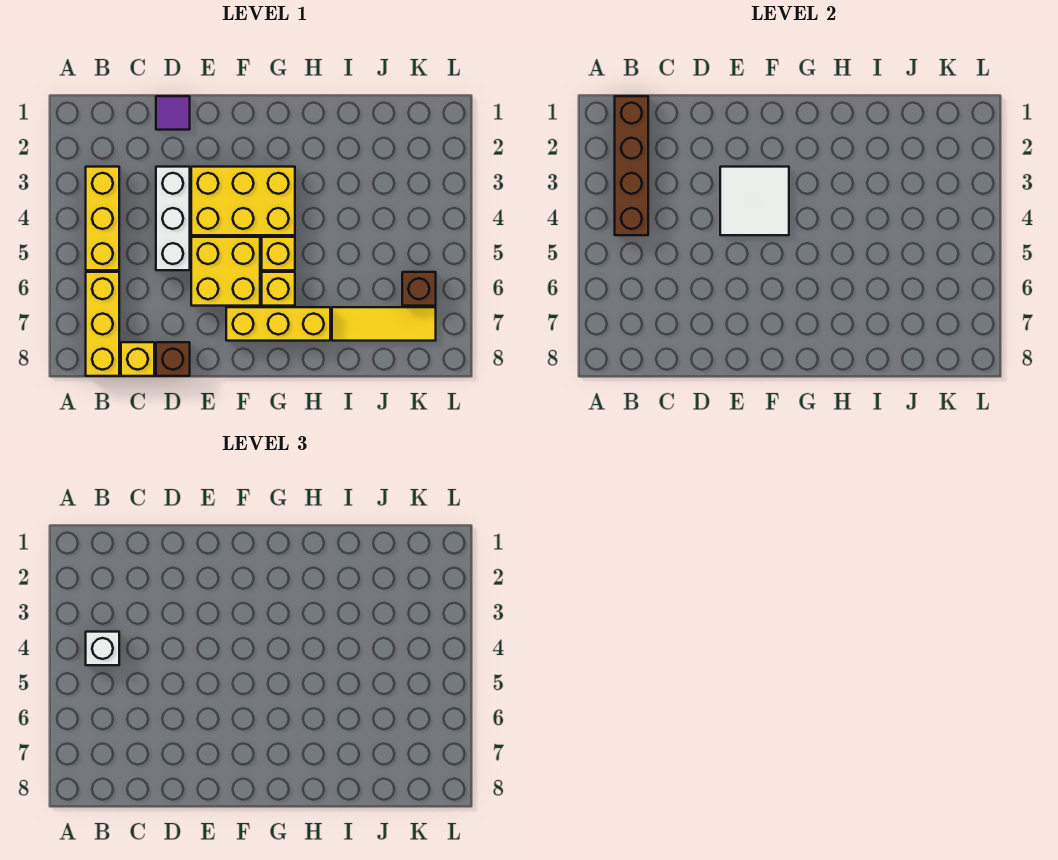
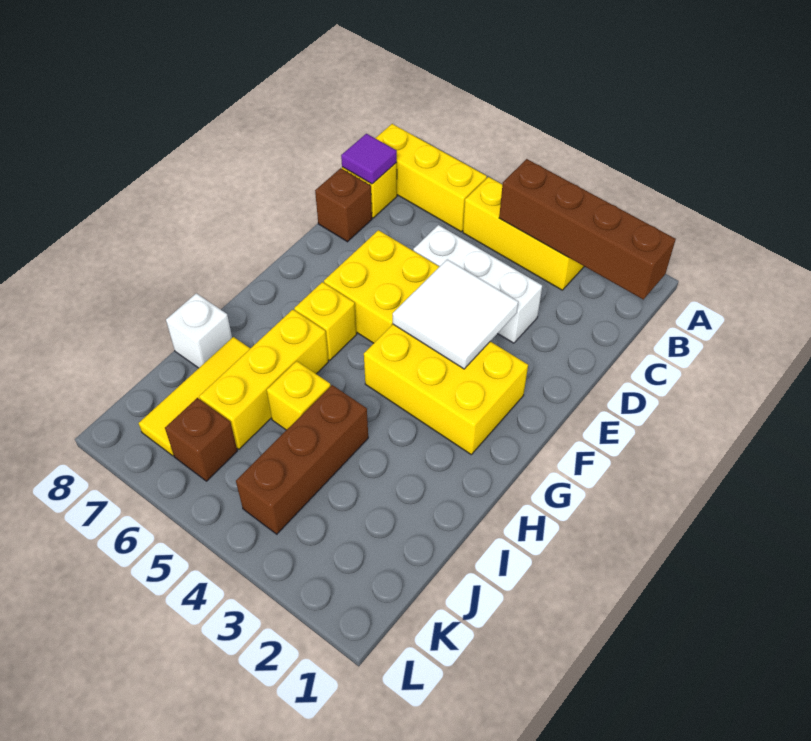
white brick B4 level 3 -> white brick I8 level 1
purple tile D1 level 1 -> purple tile C8 level 2
yellow brick E3:G4 level 1 -> yellow brick F2:G4 level 1
yellow brick F7:H7 level 1 -> yellow brick H6:J6 level 1
yellow brick G5 level 1 -> yellow brick I5 level 1
none -> brown brick I4:K4 level 1

